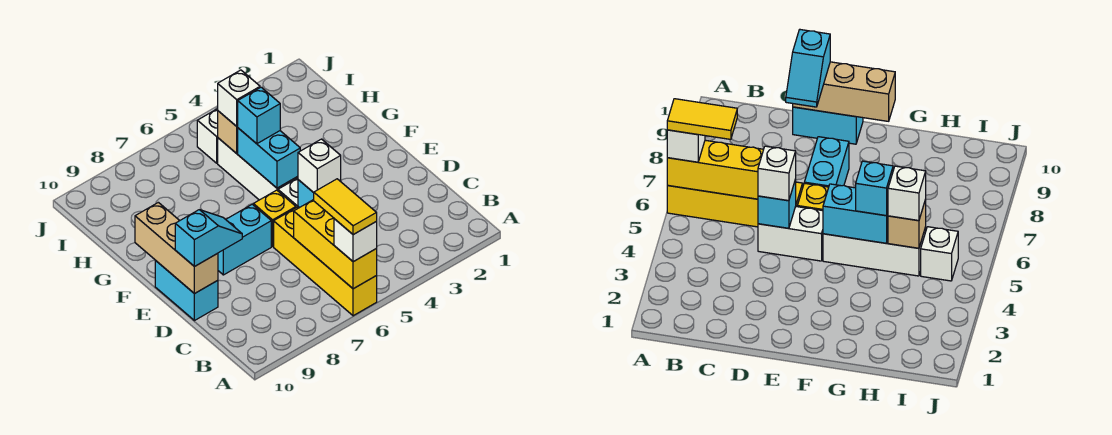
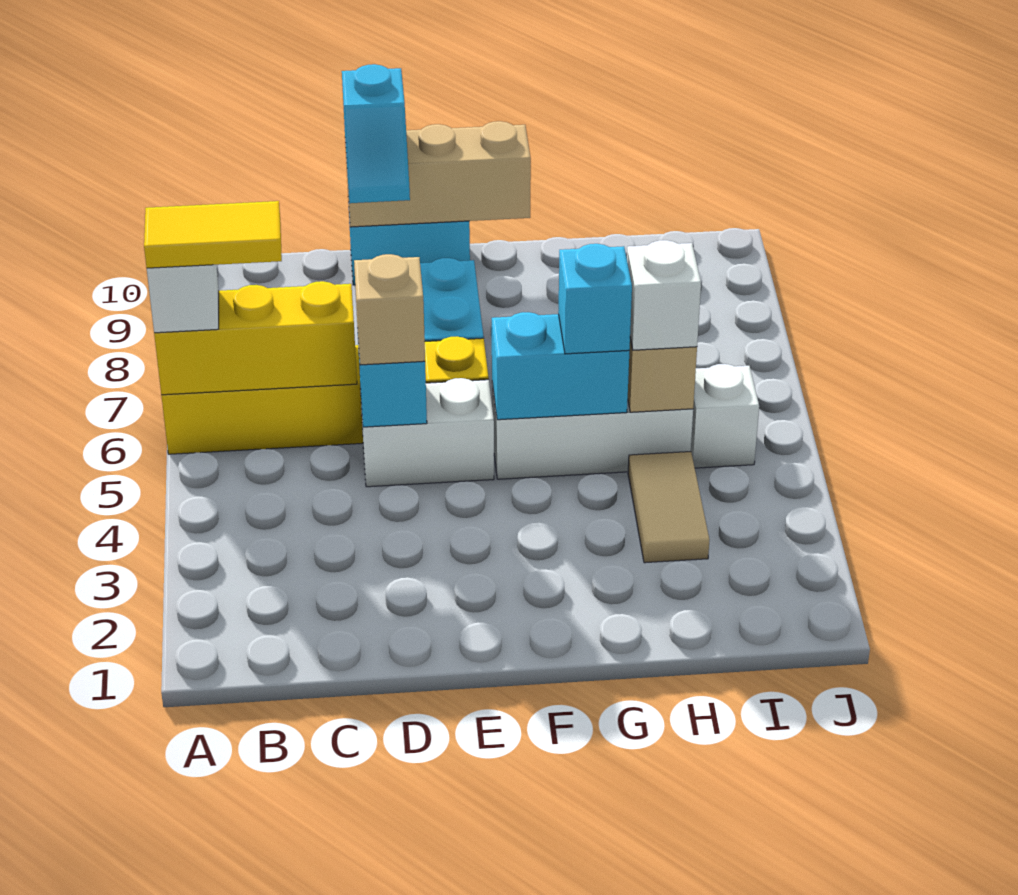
white brick D5 level 3 -> tan brick D5 level 3
none -> tan tile H3:H4 level 1

